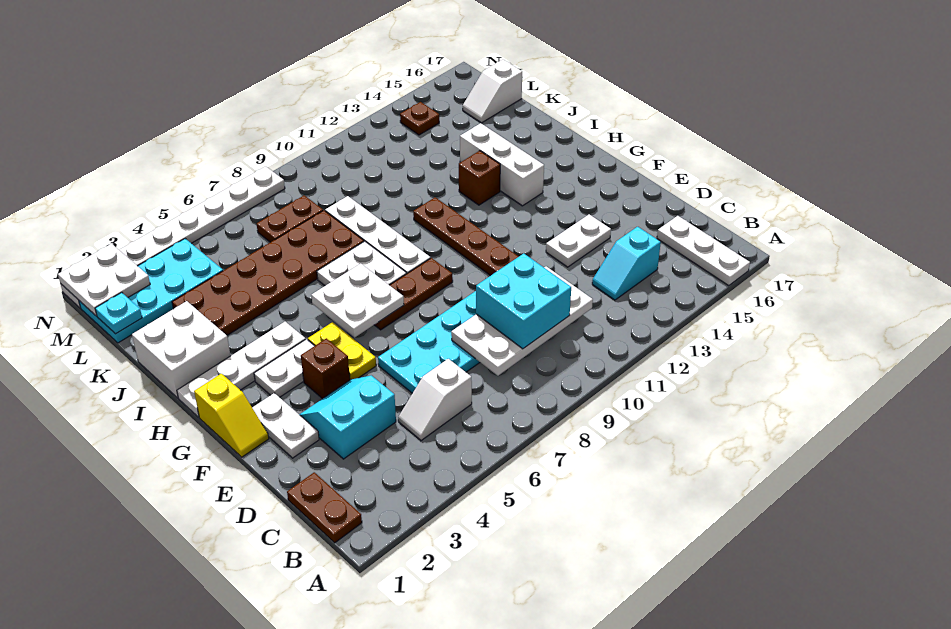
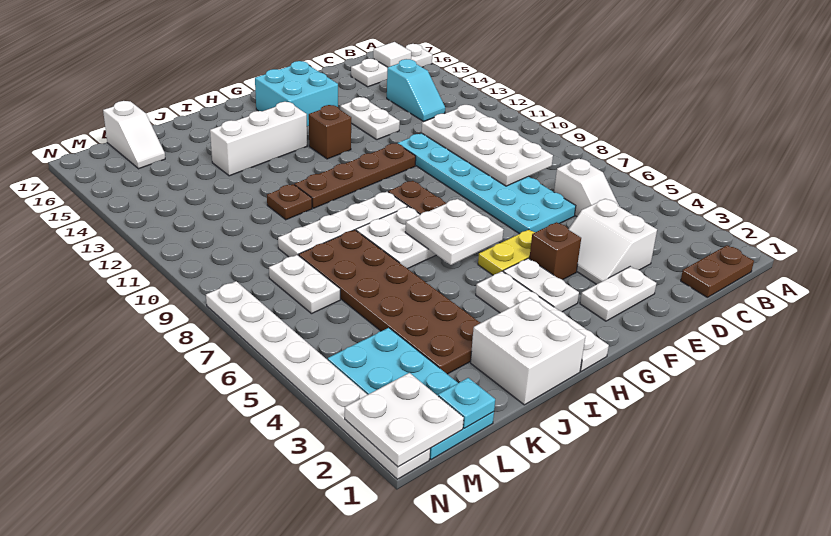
none -> white tile B16 level 2
cyan brick C9:D10 level 3 -> cyan brick F15:G16 level 1
cyan slope D3:E4 level 1 top D -> white slope D3:E4 level 1 top D
yellow slope F1:G1 level 1 top G -> none
brown brick I13 level 1 -> brown brick G13 level 1
brown plate L7:L8 level 1 -> white plate L7:L8 level 1
brown plate M14 level 1 -> brown plate J11 level 1

